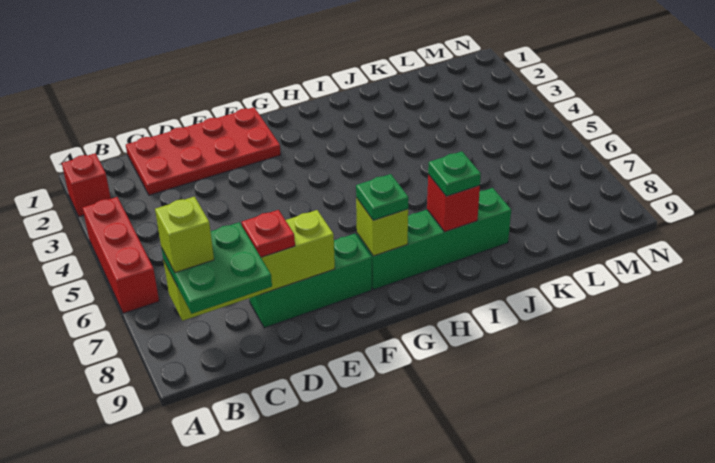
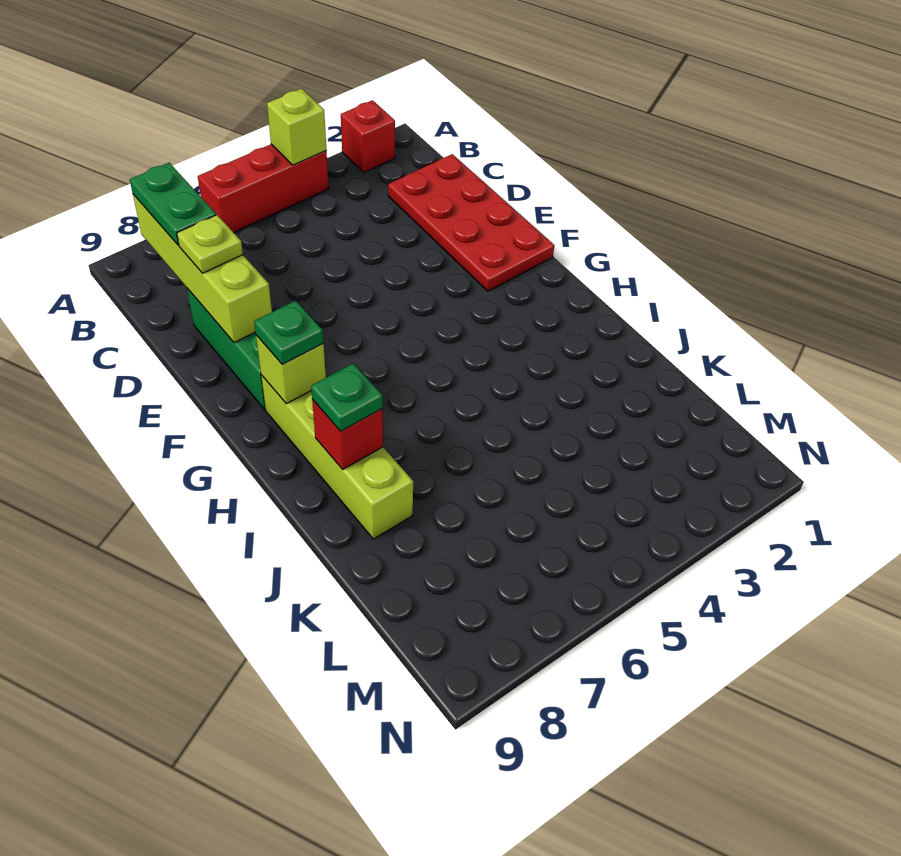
green plate B8:C9 level 3 -> green plate B8:C8 level 3
lime brick B8 level 4 -> lime brick A4 level 2
red plate D8 level 3 -> lime plate D8 level 3
green brick G8:J8 level 1 -> lime brick G8:J8 level 1

